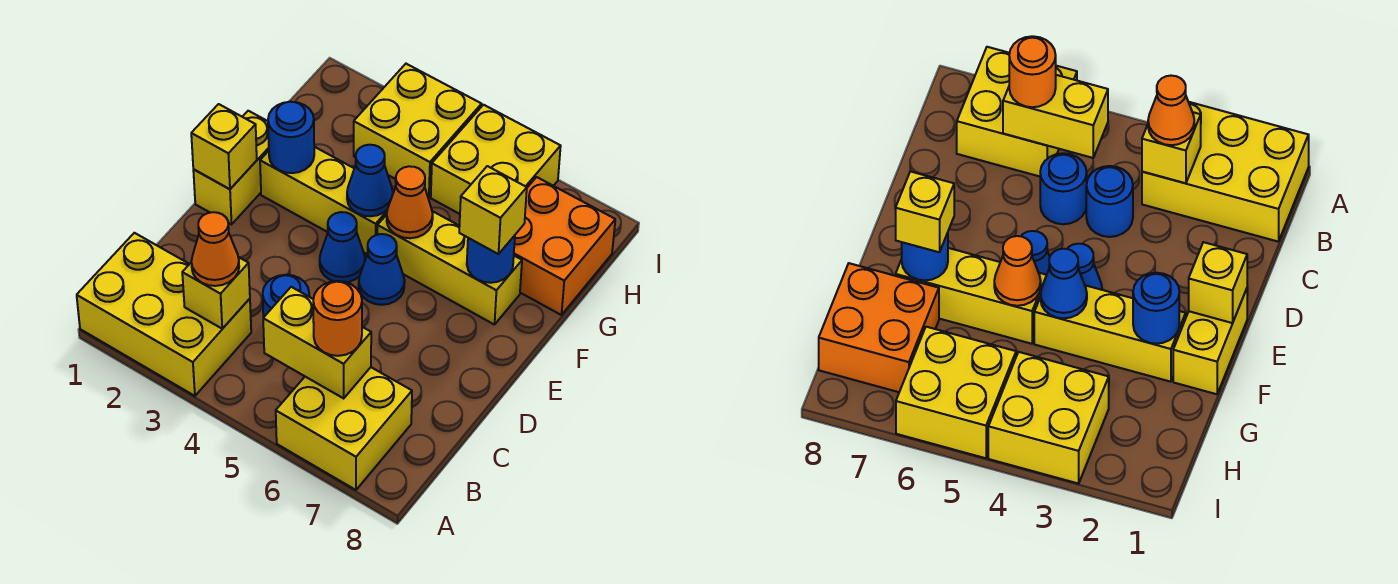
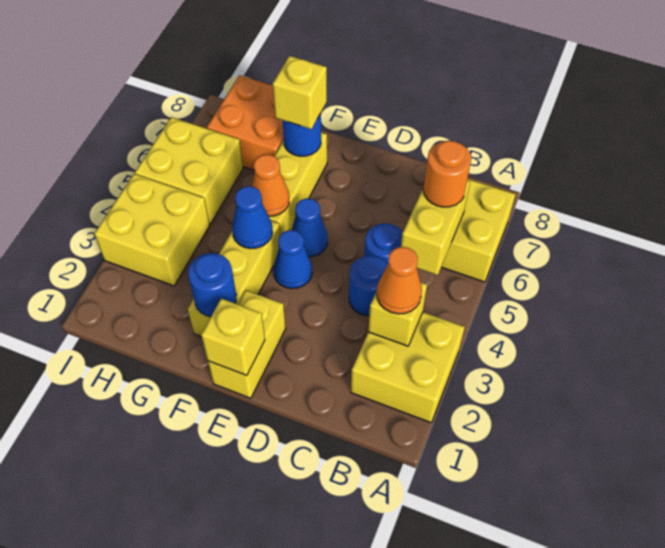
yellow brick A1:B3 level 1 -> yellow brick A2:B3 level 1
yellow brick E1:F1 level 1 -> yellow brick E1:E2 level 1

